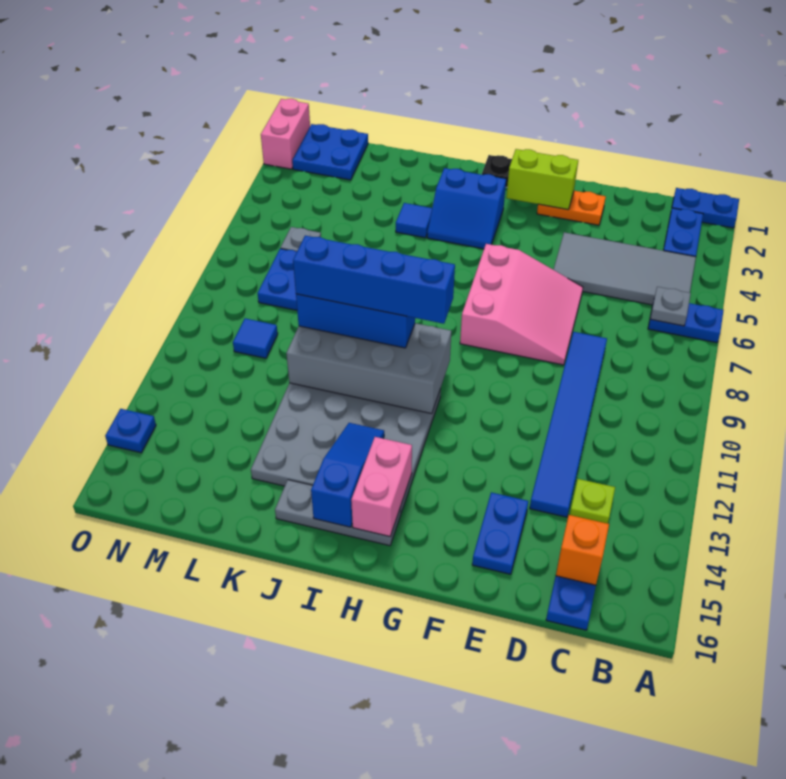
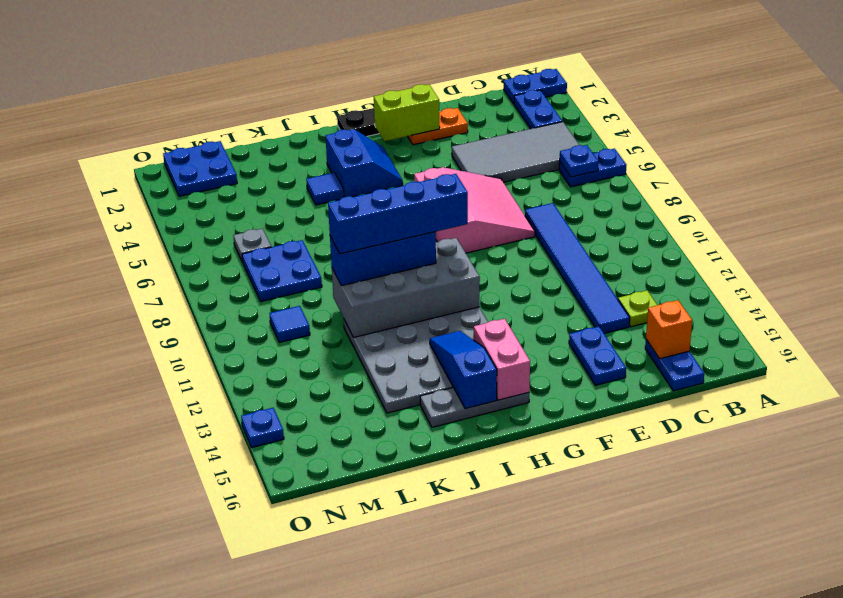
grey plate B6 level 2 -> blue plate B6 level 2
blue slope H3:I4 level 1 top 3 -> blue slope H3:I4 level 1 top I
pink brick O1:O2 level 1 -> none

